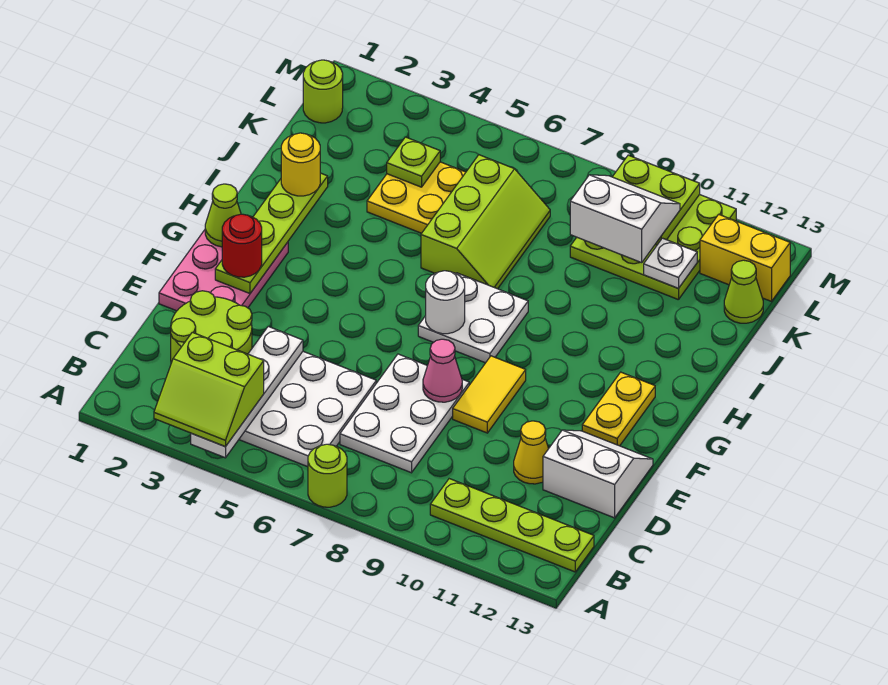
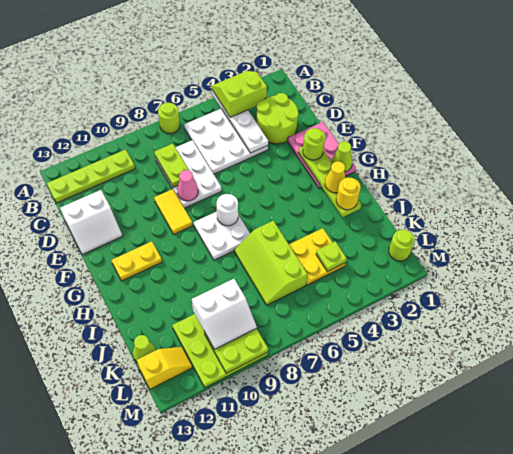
none -> lime plate C8:D8 level 2
yellow cone D11 level 1 -> yellow cone H2 level 3
red round brick F2 level 3 -> lime round brick F2 level 3
yellow plate F12:G12 level 1 -> yellow plate G11:G12 level 1
white plate K11 level 2 -> none
yellow brick L12:L13 level 1 -> yellow slope L12:L13 level 1 top 13

